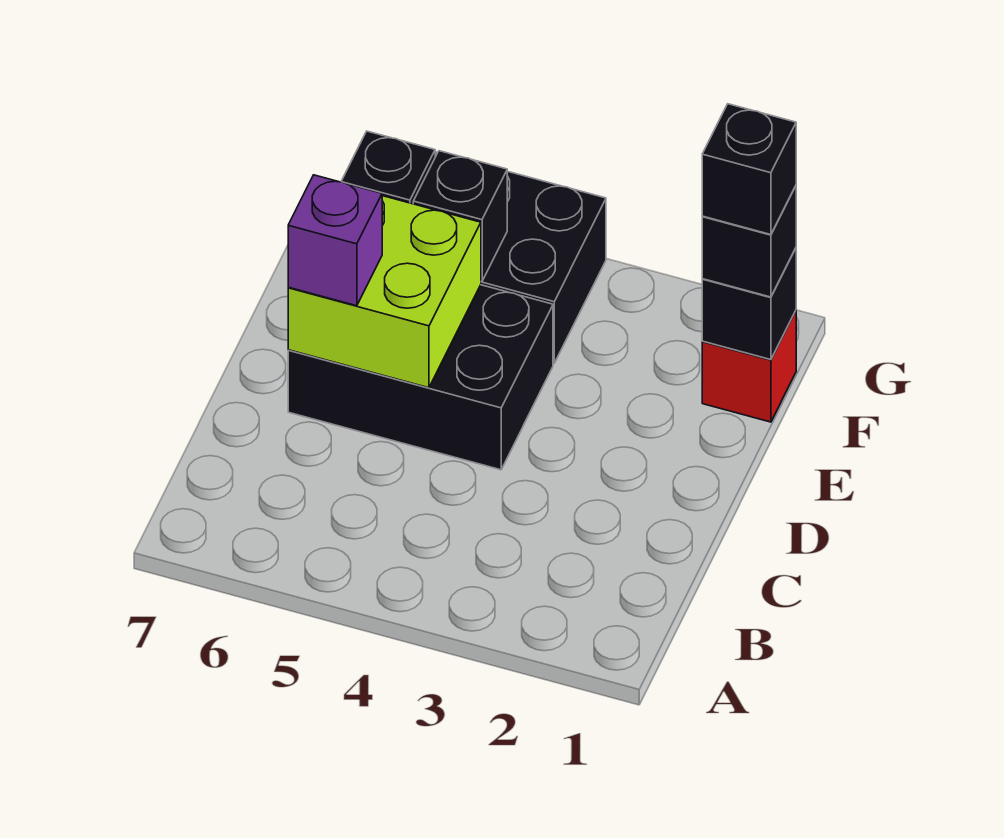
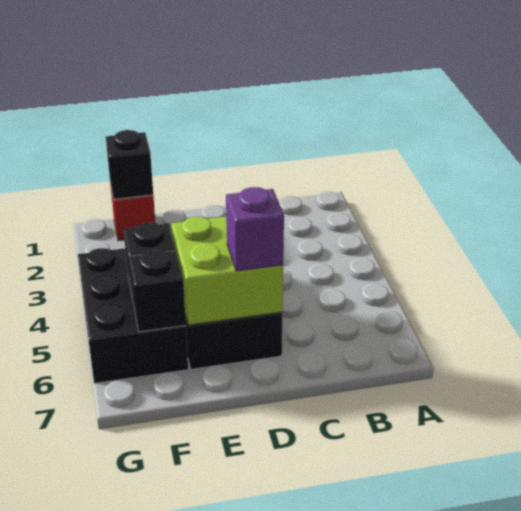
black brick F1 level 3 -> none
black brick F1 level 4 -> none

